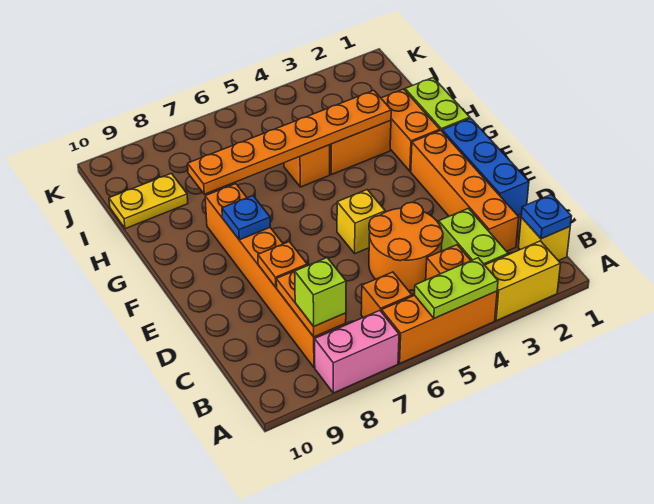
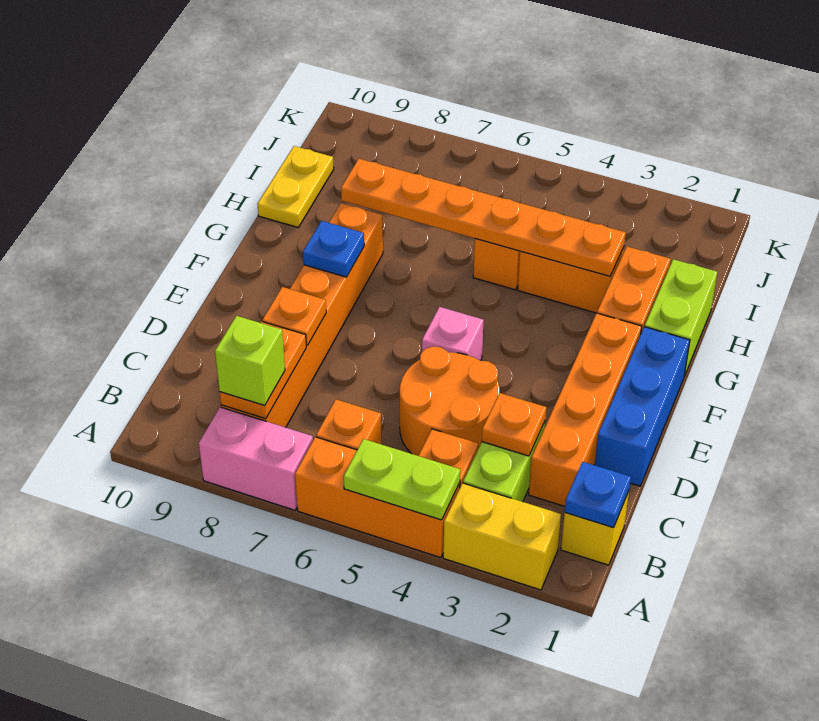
none -> orange plate C3 level 2
yellow brick E5 level 1 -> pink brick E5 level 1
yellow plate I9:I10 level 1 -> yellow plate H10:I10 level 1

